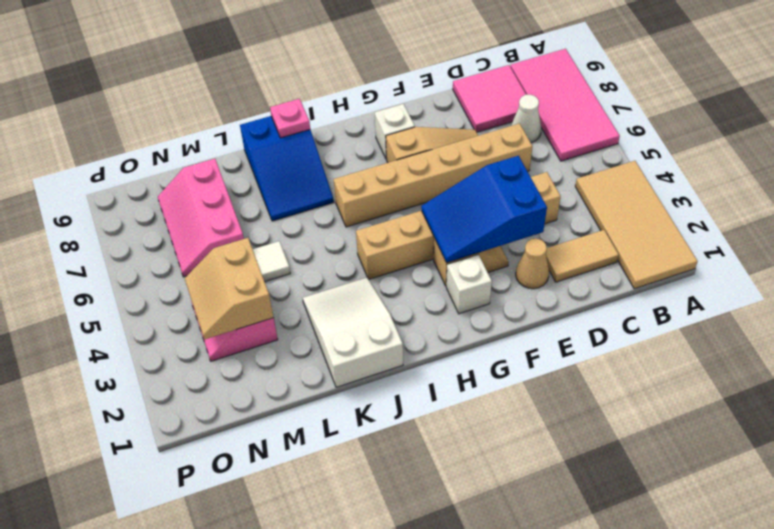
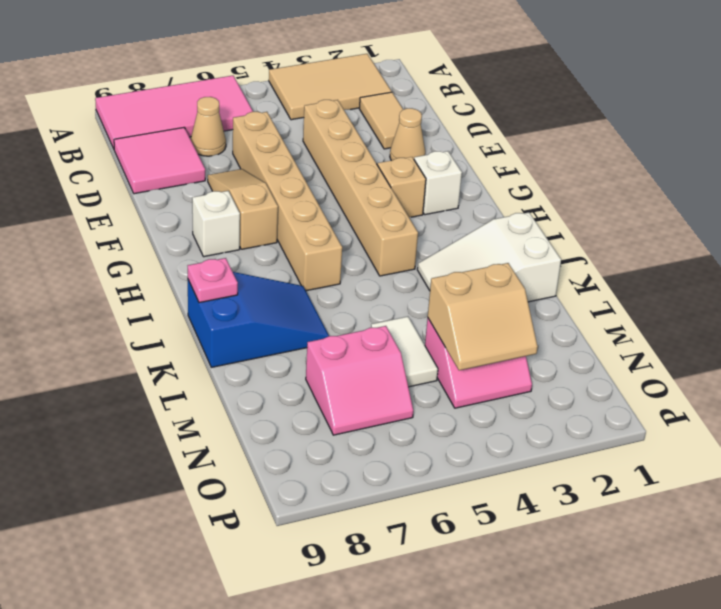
tan tile A1:B4 level 1 -> tan tile A2:B4 level 1
white cone C7 level 1 -> tan cone C7 level 1
blue slope E3:G4 level 2 top E -> none
pink slope M6:N8 level 1 top M -> pink slope M6:N7 level 1 top M

